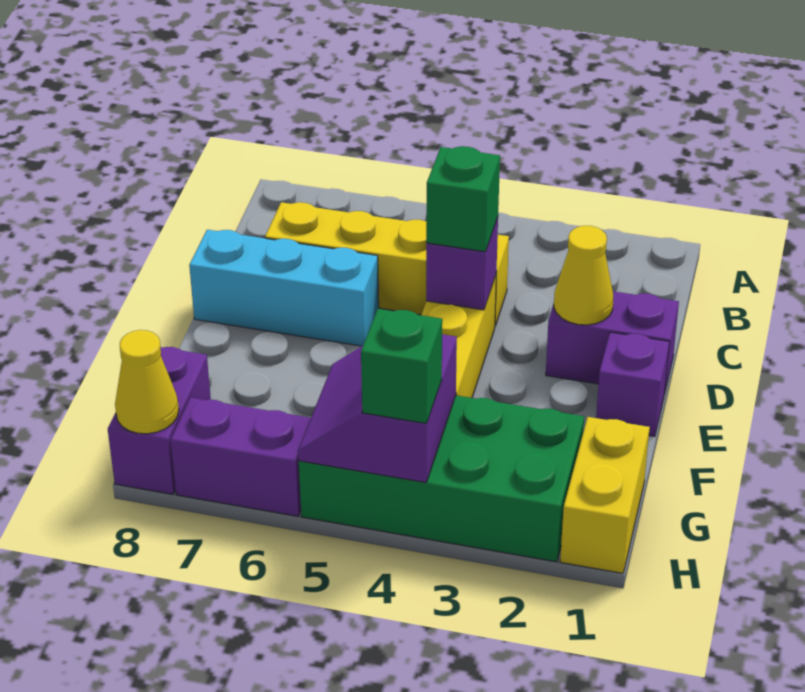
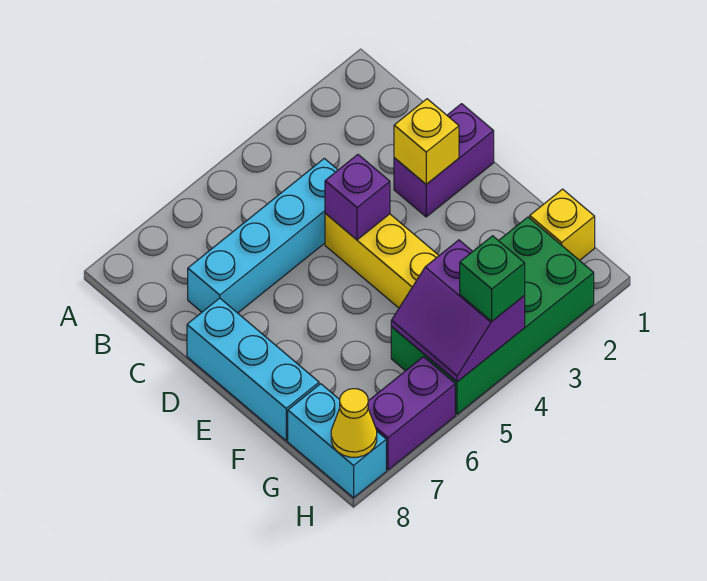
yellow brick C4:C7 level 1 -> cyan brick C4:C7 level 1
yellow cone D2 level 2 -> yellow brick D2 level 2
green brick D4 level 3 -> none
cyan brick D6:D8 level 1 -> cyan brick D8:F8 level 1
purple brick E1 level 1 -> none
yellow brick G1:H1 level 1 -> yellow brick G1 level 1
purple brick G8:H8 level 1 -> cyan brick G8:H8 level 1

